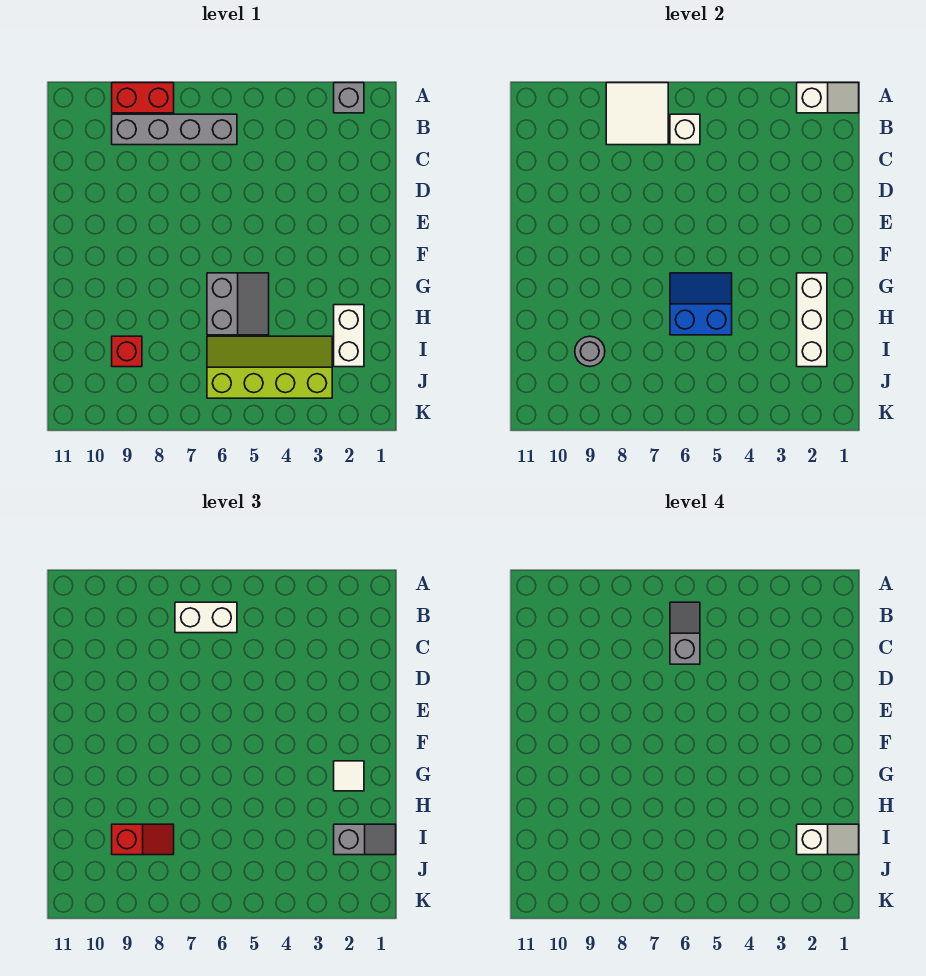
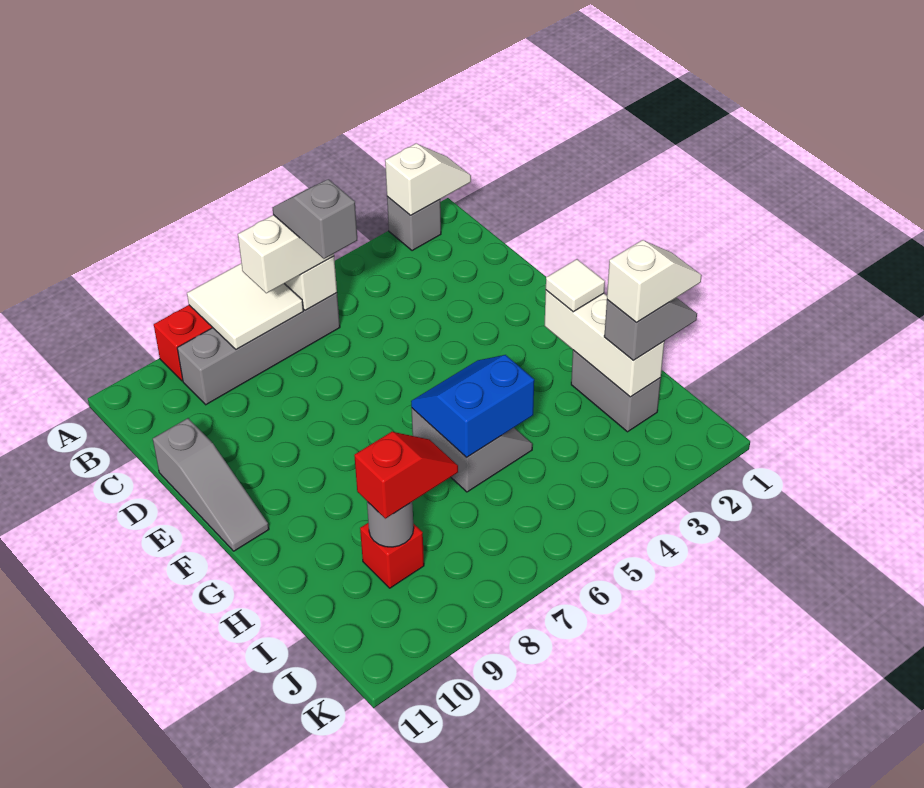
none -> grey slope D11:F11 level 1 top D
white brick H2:I2 level 1 -> grey brick H2:I2 level 1
lime slope I3:J6 level 1 top J -> none

